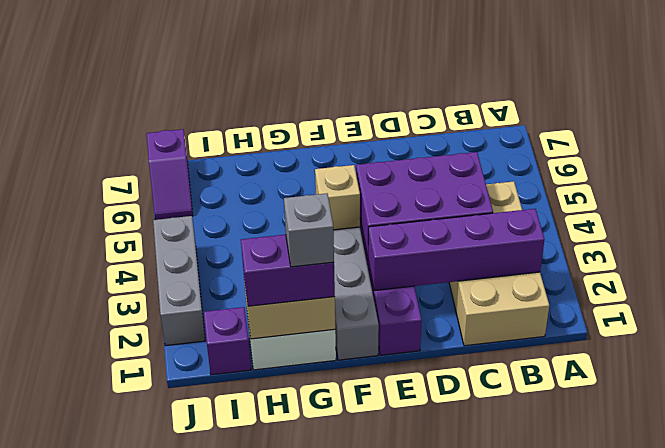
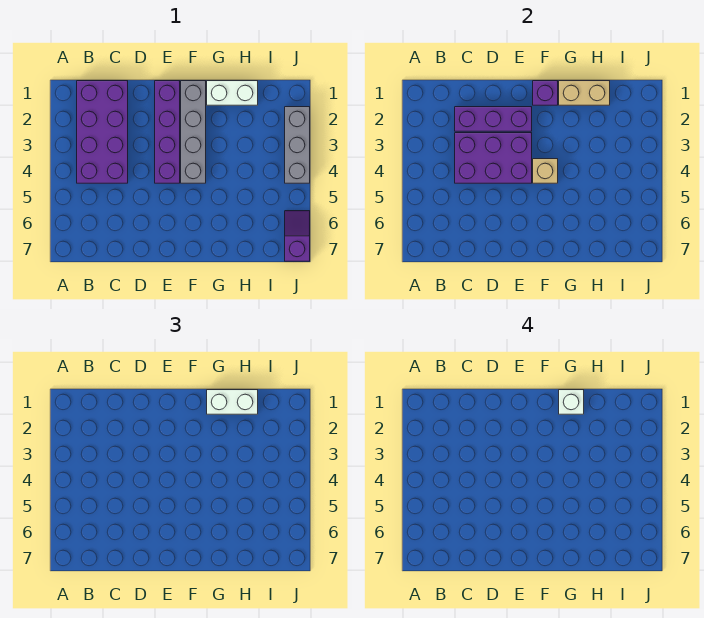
tan brick B1:C4 level 1 -> purple brick B1:C4 level 1
purple brick B2:E2 level 2 -> purple brick C2:E2 level 2
purple brick G1:H1 level 3 -> white brick G1:H1 level 3
grey brick G1 level 4 -> white brick G1 level 4
purple brick I1 level 1 -> purple brick F1 level 2

